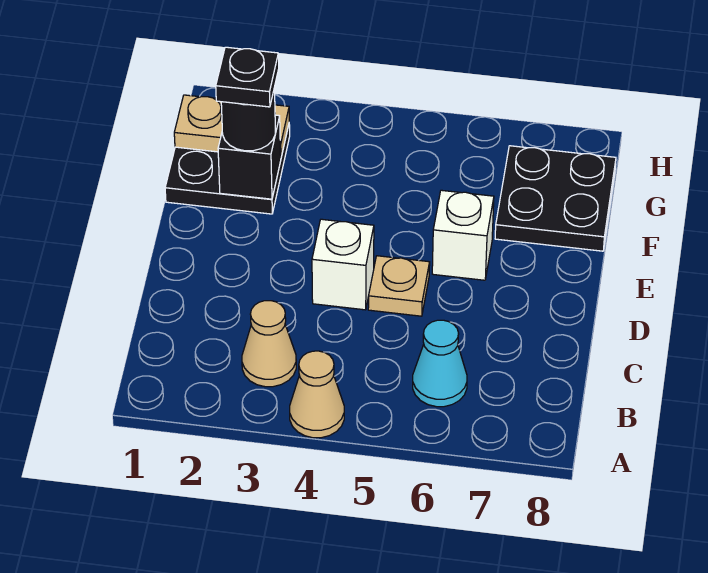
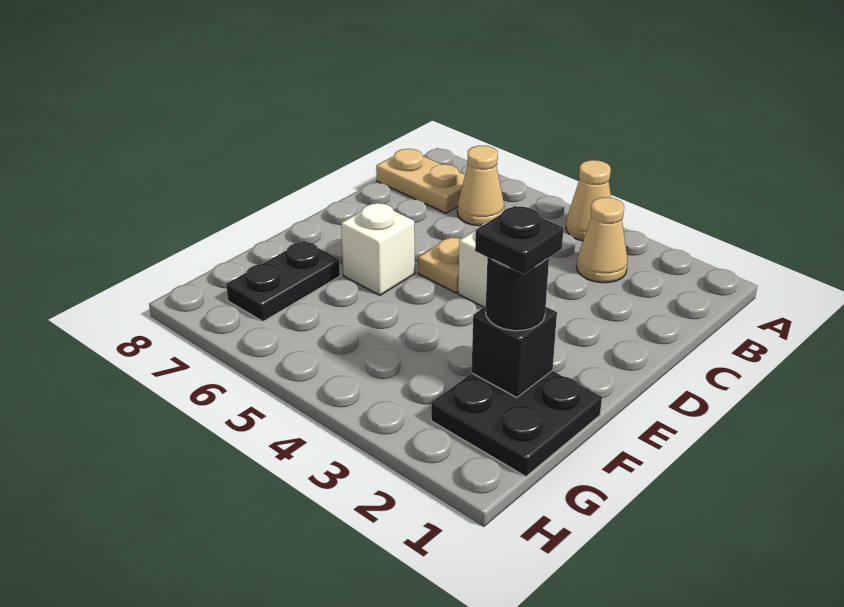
cyan cone B6 level 1 -> tan cone B6 level 1
black plate F7:G8 level 1 -> black plate F7:G7 level 1
tan plate G1:G2 level 2 -> tan plate B7:B8 level 1

